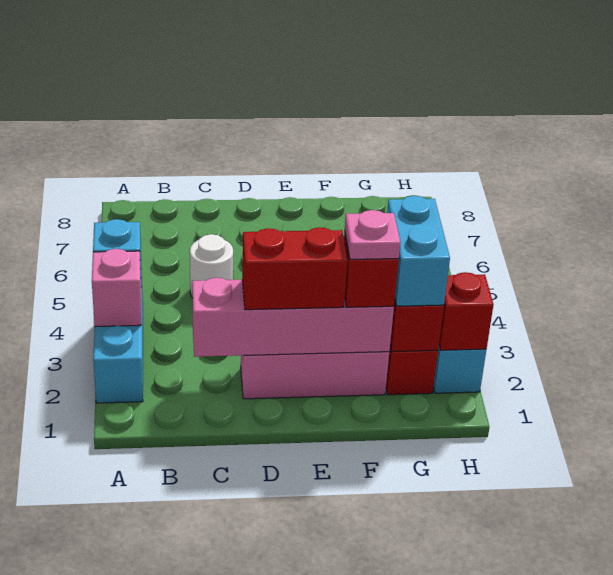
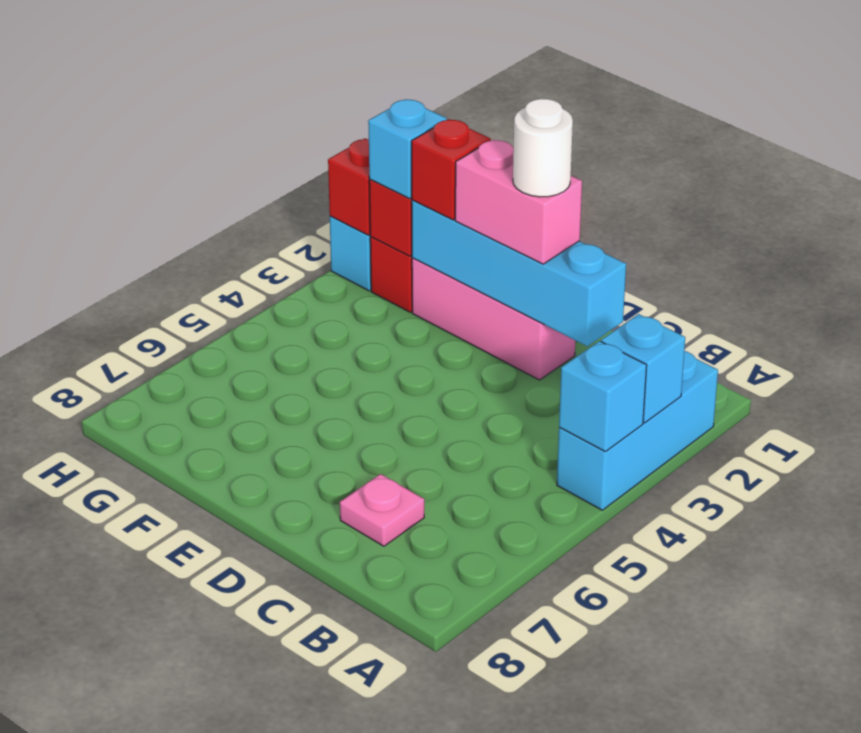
pink brick A3 level 2 -> cyan brick A3 level 2
pink brick C2:F2 level 2 -> cyan brick C2:F2 level 2
white round brick C5 level 1 -> white round brick D2 level 4
red brick D2:E2 level 3 -> pink brick D2:E2 level 3
pink plate F2 level 4 -> pink plate C7 level 1
cyan brick G2:G3 level 3 -> cyan brick G2 level 3

